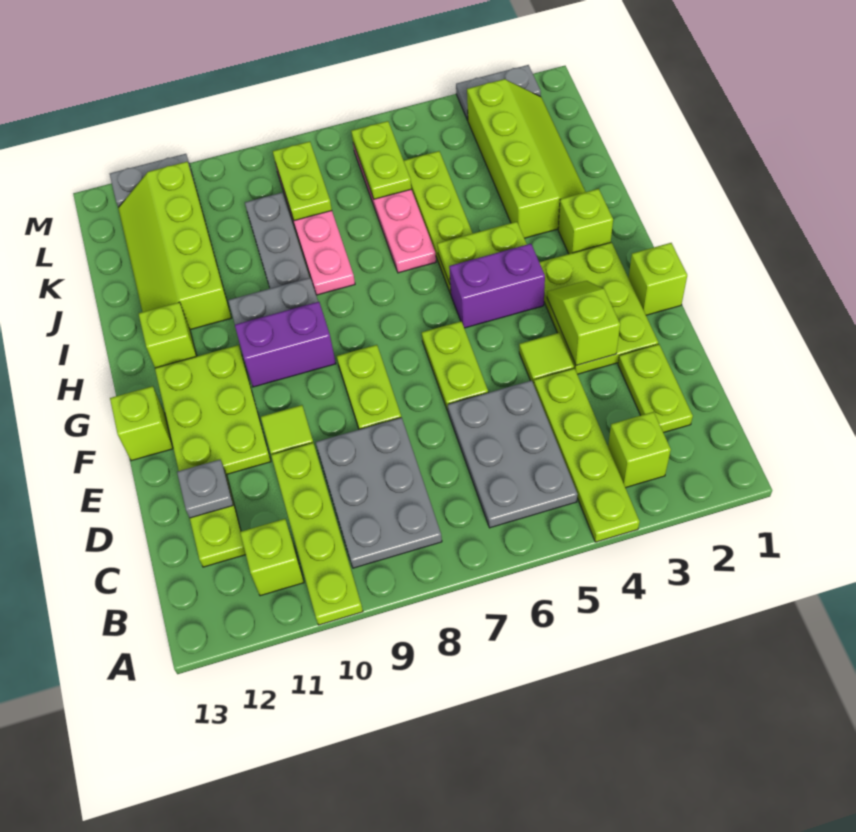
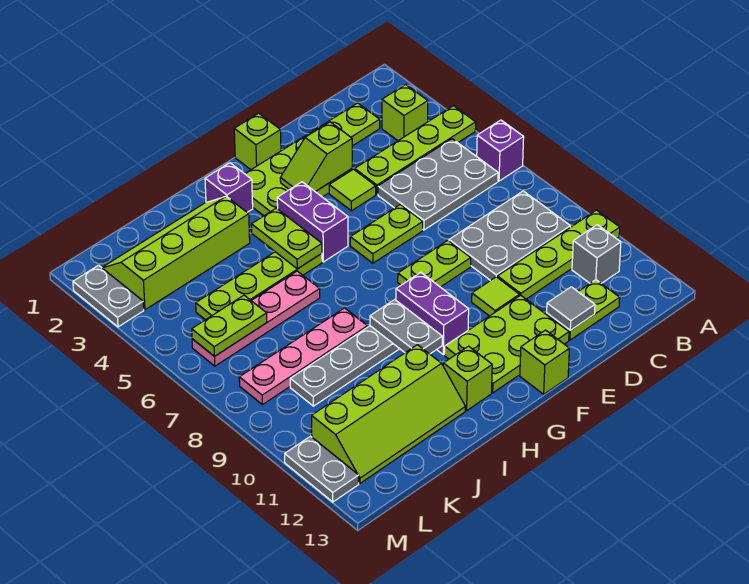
none -> purple brick A6 level 1
lime brick B11 level 1 -> grey brick B11 level 1
grey plate D12 level 2 -> grey tile D12 level 2
lime brick H2 level 1 -> purple brick H2 level 1
lime plate K8:L8 level 2 -> none

